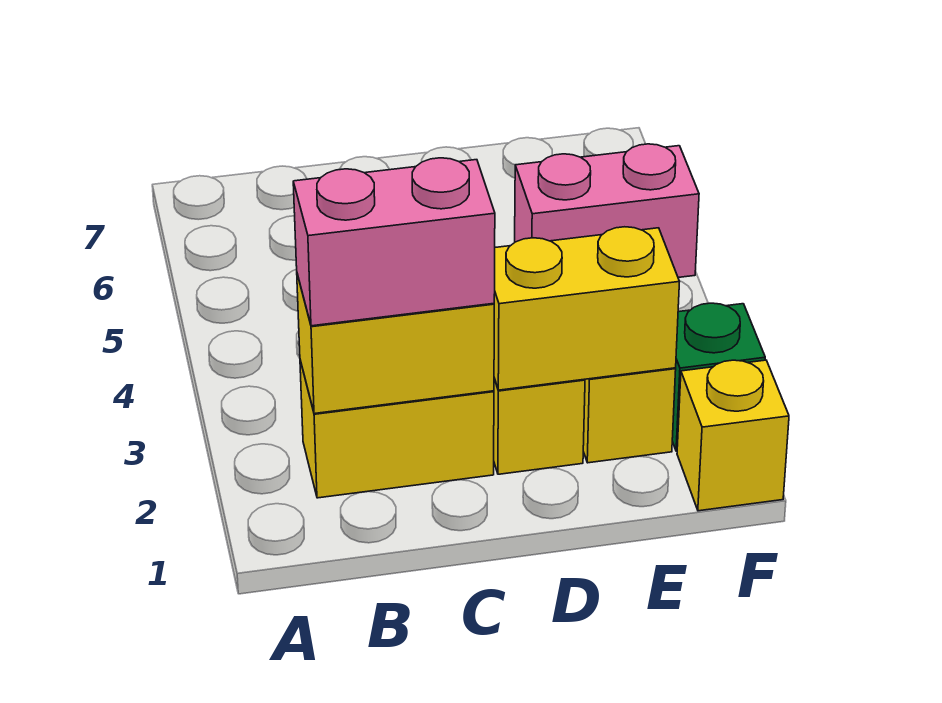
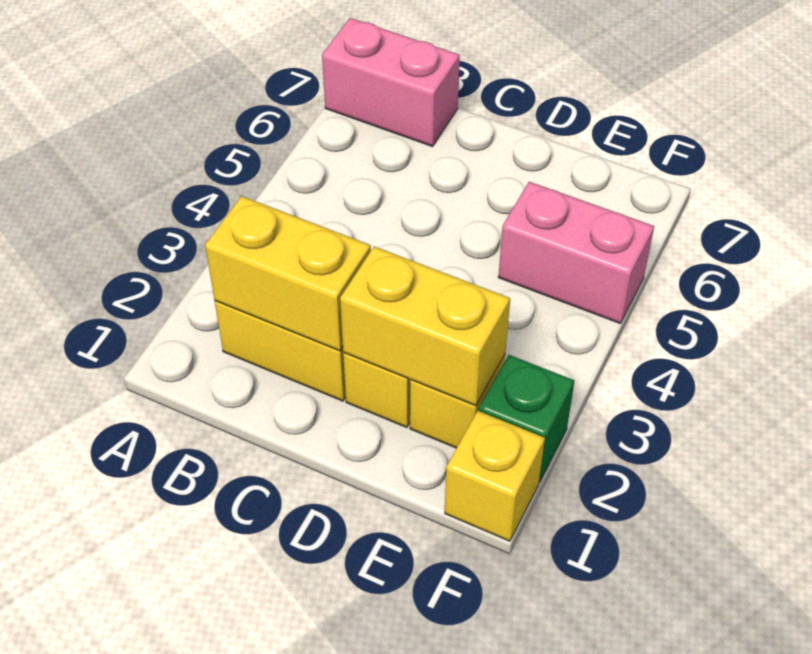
pink brick B2:C2 level 3 -> pink brick A7:B7 level 1

